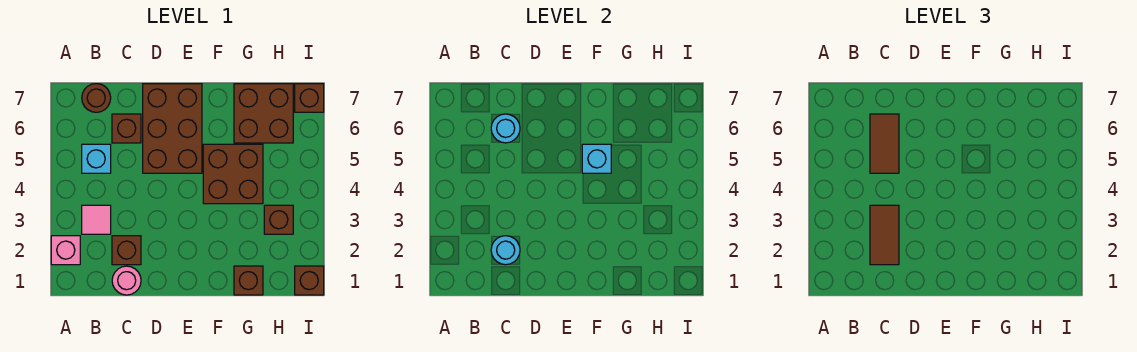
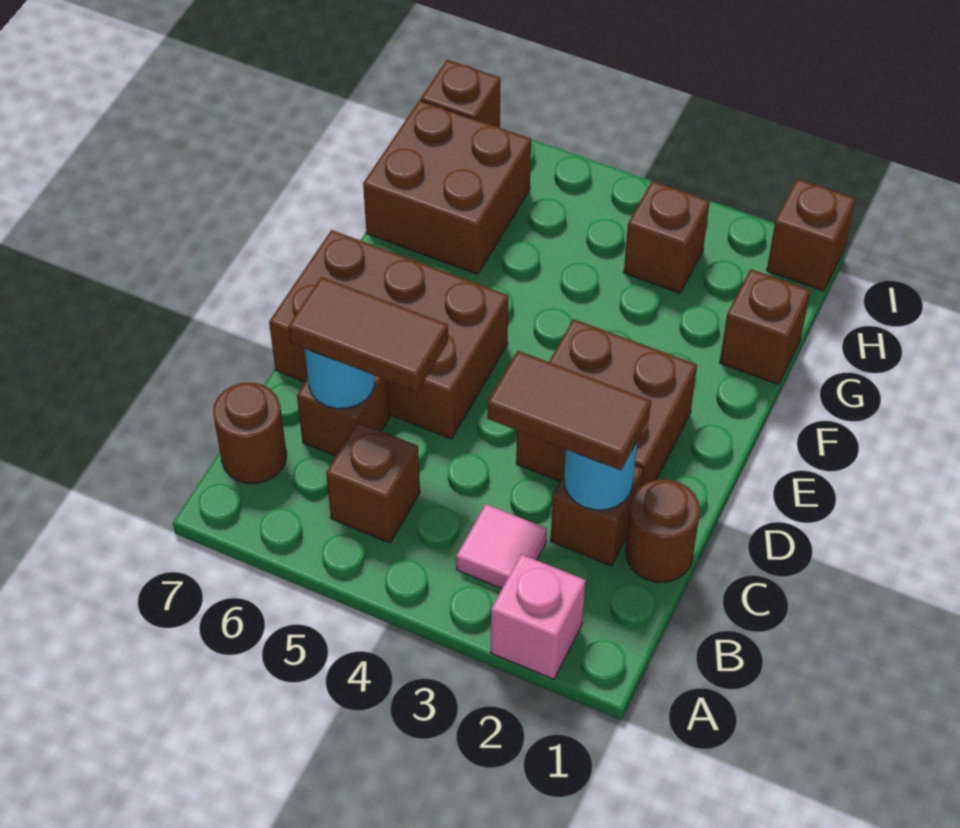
cyan brick B5 level 1 -> brown brick B5 level 1
pink round brick C1 level 1 -> brown round brick C1 level 1
brown brick F4:G5 level 1 -> brown brick D2:E3 level 1
cyan brick F5 level 2 -> none

